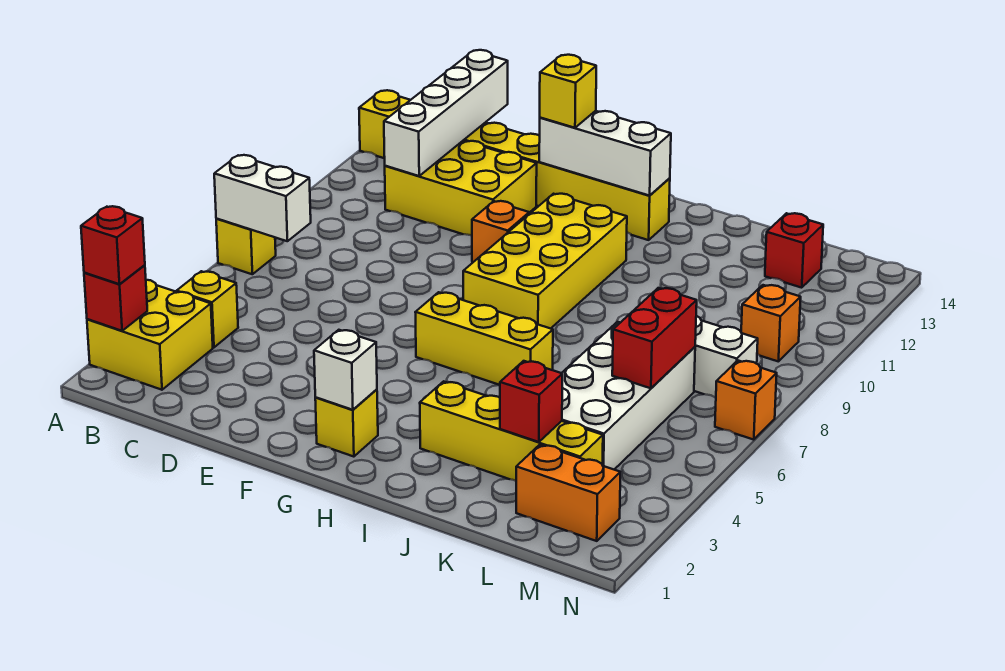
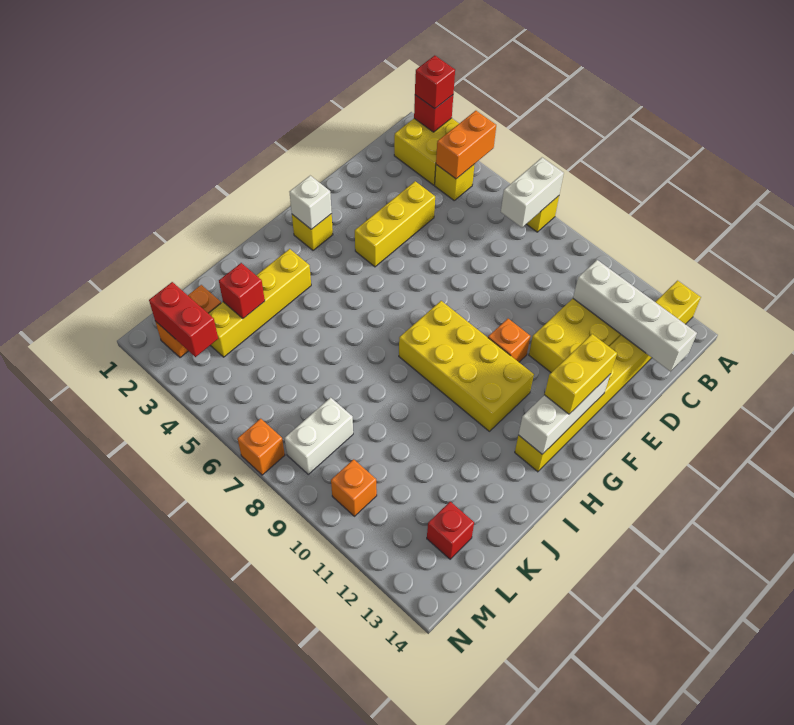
none -> orange brick A4:B4 level 2
yellow brick F13 level 3 -> yellow brick F13:G13 level 3
yellow brick G6:I6 level 1 -> yellow brick D4:F4 level 1
white brick K4:L7 level 1 -> none
red brick L6:L7 level 2 -> red brick M2:M3 level 2

